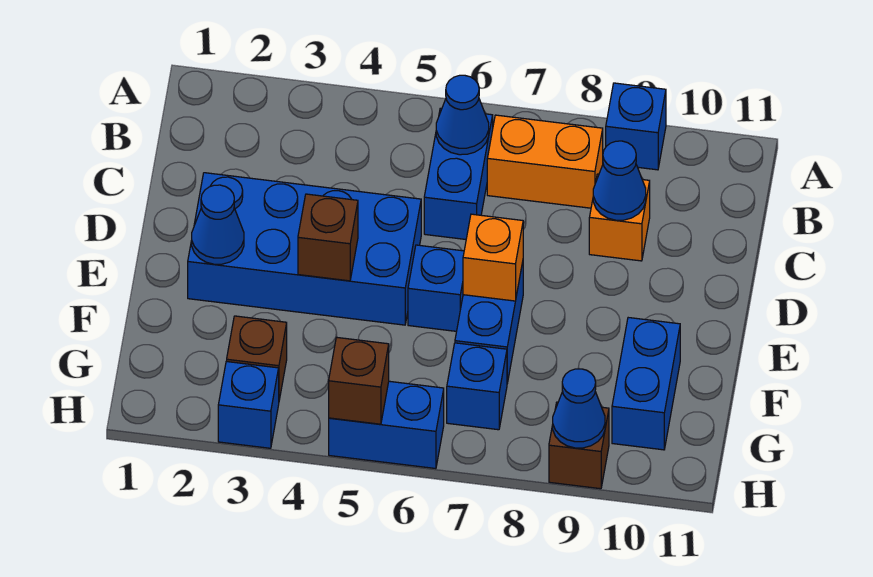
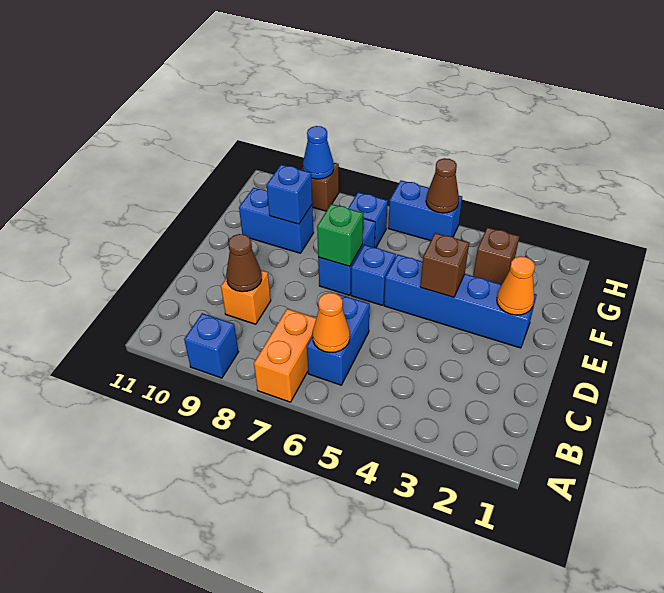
blue cone B6 level 2 -> orange cone B6 level 2
orange brick B7:B8 level 1 -> orange brick A7:B7 level 1
blue cone C9 level 2 -> brown cone C9 level 2
blue brick D2:E5 level 1 -> blue brick E2:E5 level 1
blue cone E2 level 2 -> orange cone E2 level 2
orange brick E7 level 2 -> green brick E7 level 2
blue brick F10:G10 level 1 -> blue brick F9:F10 level 1
blue brick H3 level 1 -> blue brick F9 level 2
brown brick H5 level 2 -> brown cone H5 level 2

